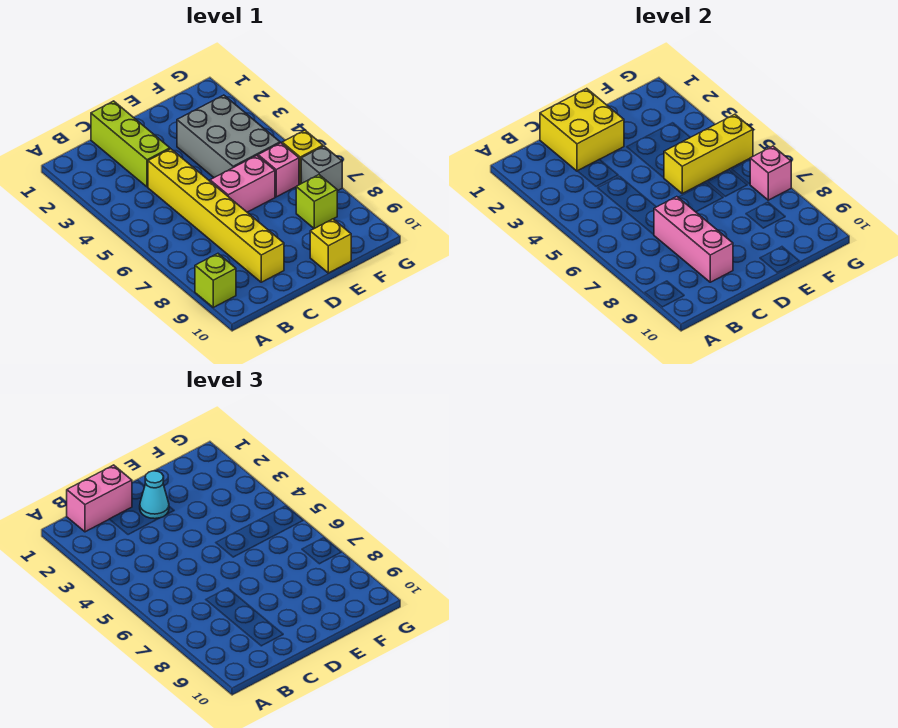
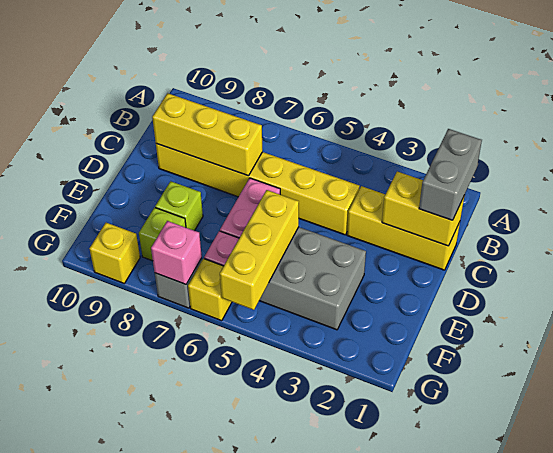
lime brick A9 level 1 -> lime brick E8 level 1
pink brick B1:C1 level 3 -> grey brick B1:C1 level 3
lime brick C1:C3 level 1 -> yellow brick C1:C3 level 1
yellow brick C1:D2 level 2 -> yellow brick C1:C2 level 2
pink brick C7:C9 level 2 -> yellow brick C7:C9 level 2
cyan cone D2 level 3 -> none
yellow brick E10 level 1 -> yellow brick G9 level 1

